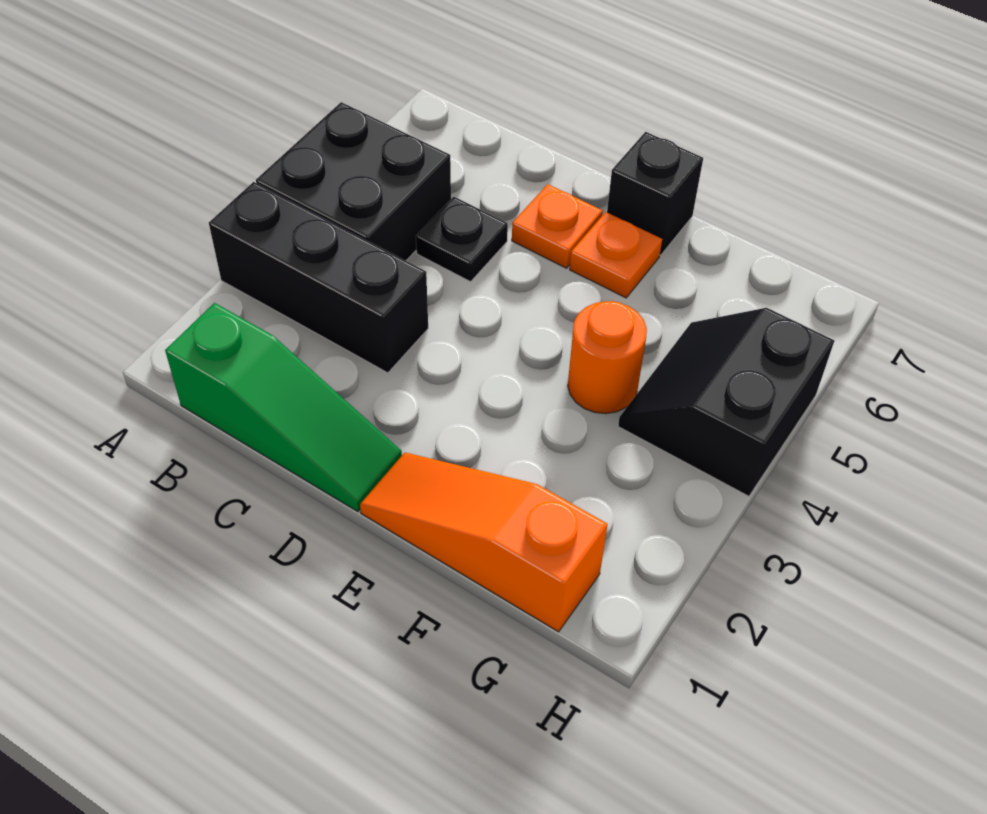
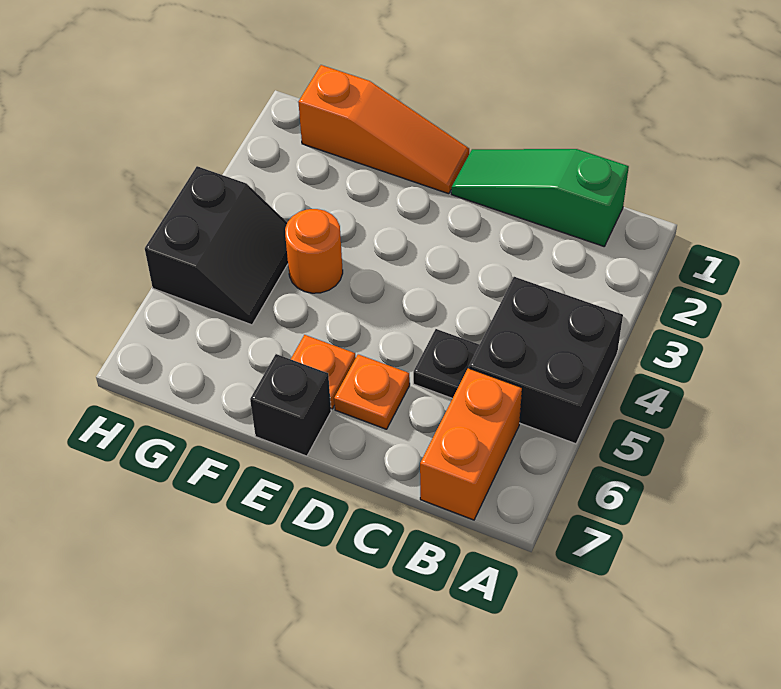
black brick A3:C3 level 1 -> none
none -> orange brick B6:B7 level 1

